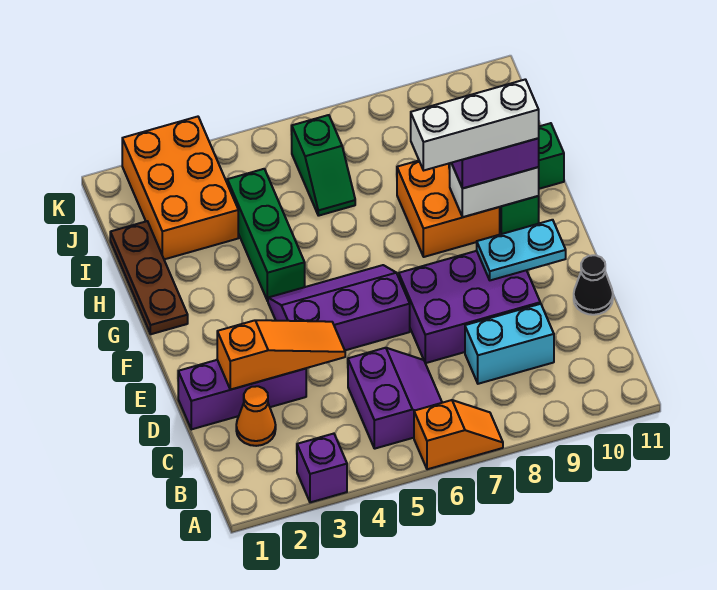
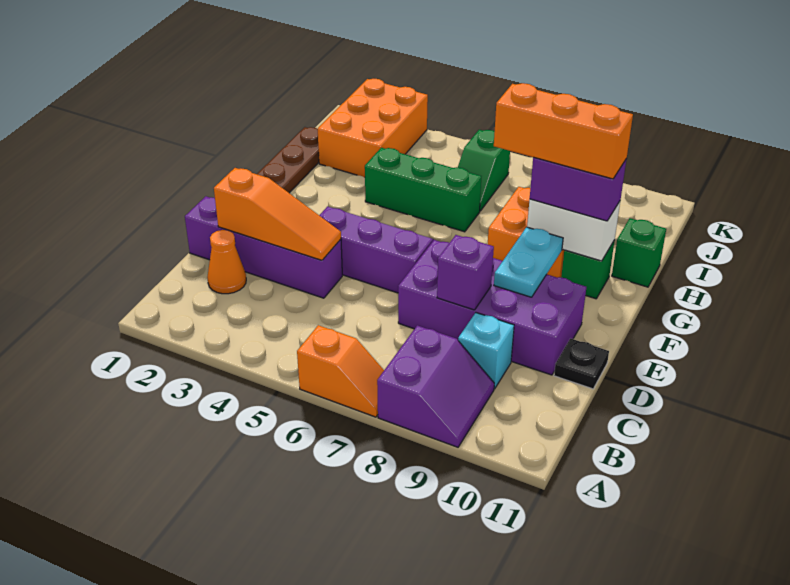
purple brick A3 level 1 -> purple brick D8 level 2
purple slope B5:C6 level 1 top 5 -> purple slope A8:B9 level 1 top 8
cyan brick C8:C9 level 1 -> cyan brick C9 level 1
purple brick D1:D3 level 1 -> purple brick D1:D4 level 1
purple brick D7:E9 level 1 -> purple brick D7:E10 level 1
black cone D11 level 1 -> black plate D11 level 1
cyan plate E9:E10 level 2 -> cyan plate E9:F9 level 2
green brick G4:I4 level 1 -> green brick H4:H6 level 1
white brick G8:G10 level 4 -> orange brick G8:G10 level 4

